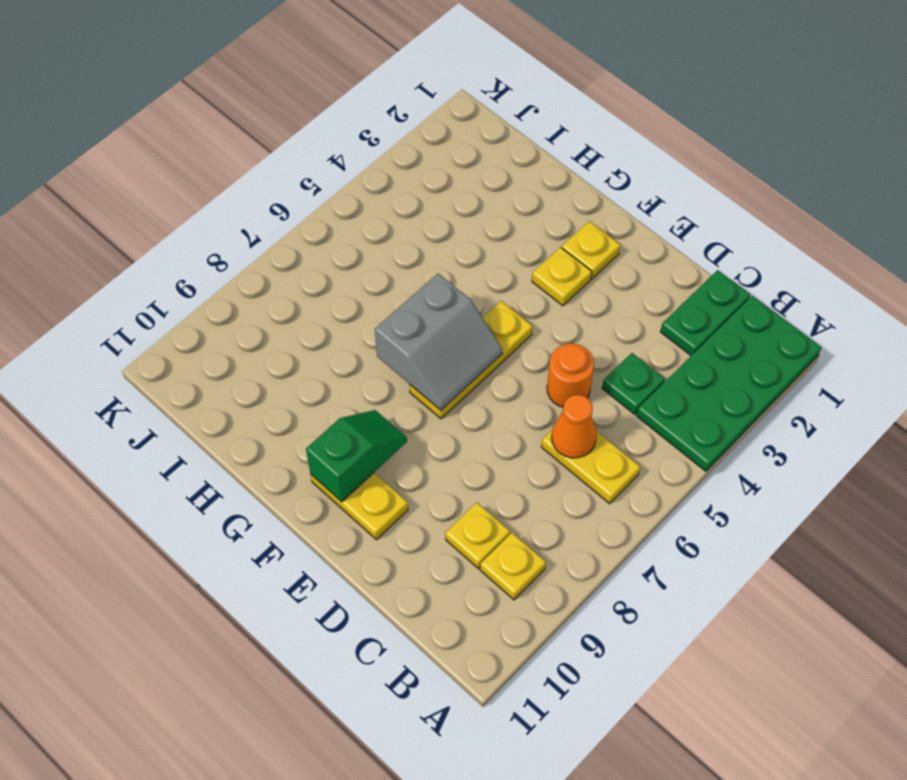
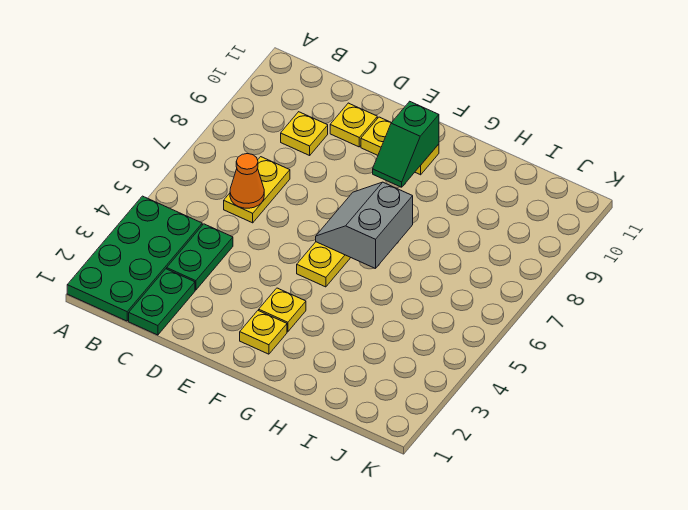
yellow plate B6:C6 level 1 -> yellow plate C6:C7 level 1
yellow plate B9 level 1 -> yellow plate D10 level 1
green plate C4 level 1 -> green plate C3:C4 level 1
orange round brick D5 level 1 -> none

